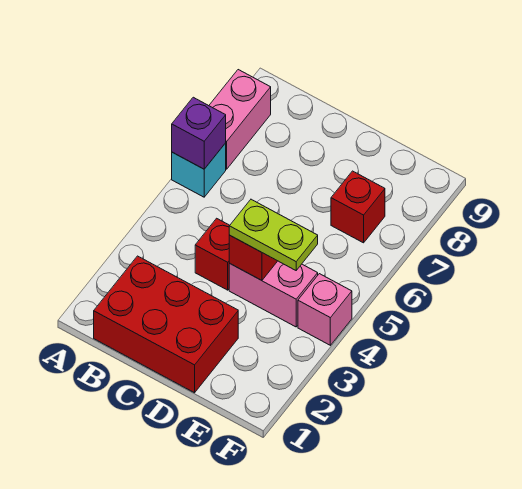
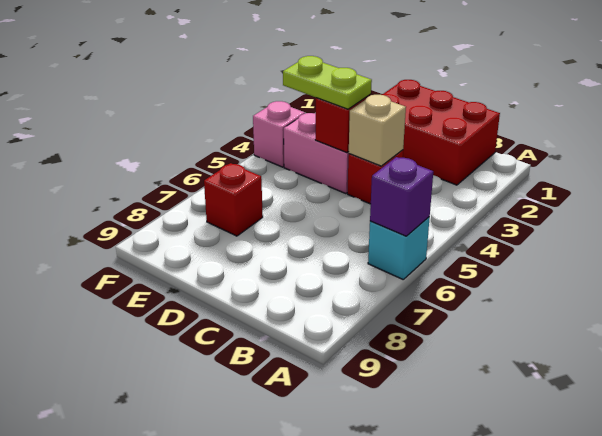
pink brick A7:A8 level 1 -> none
none -> tan brick C4 level 2

